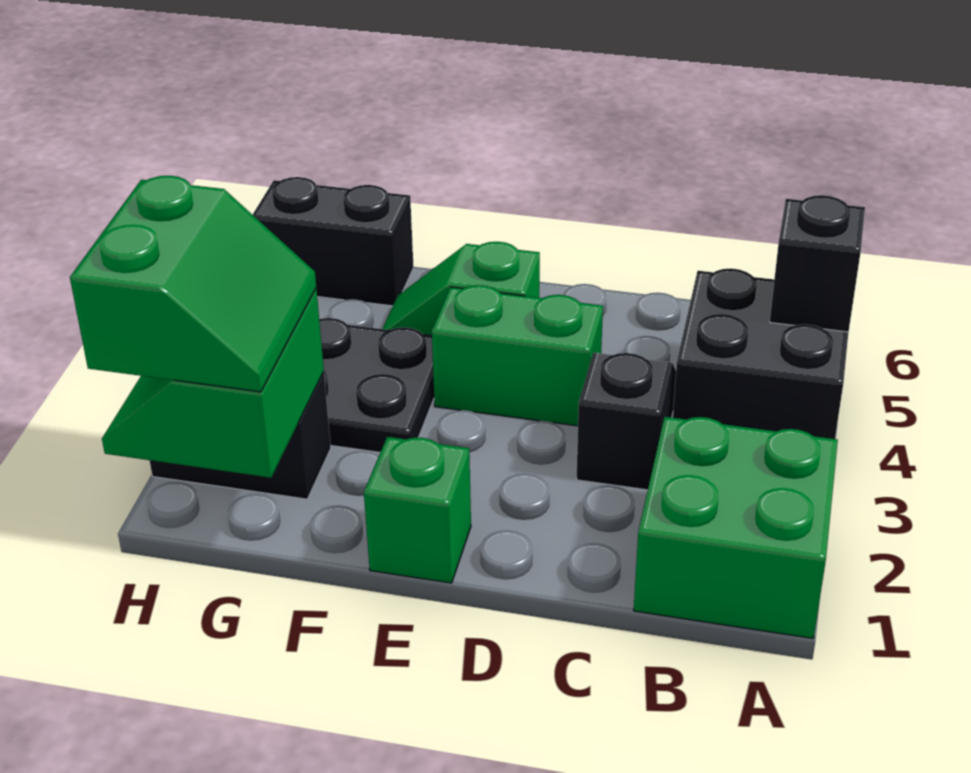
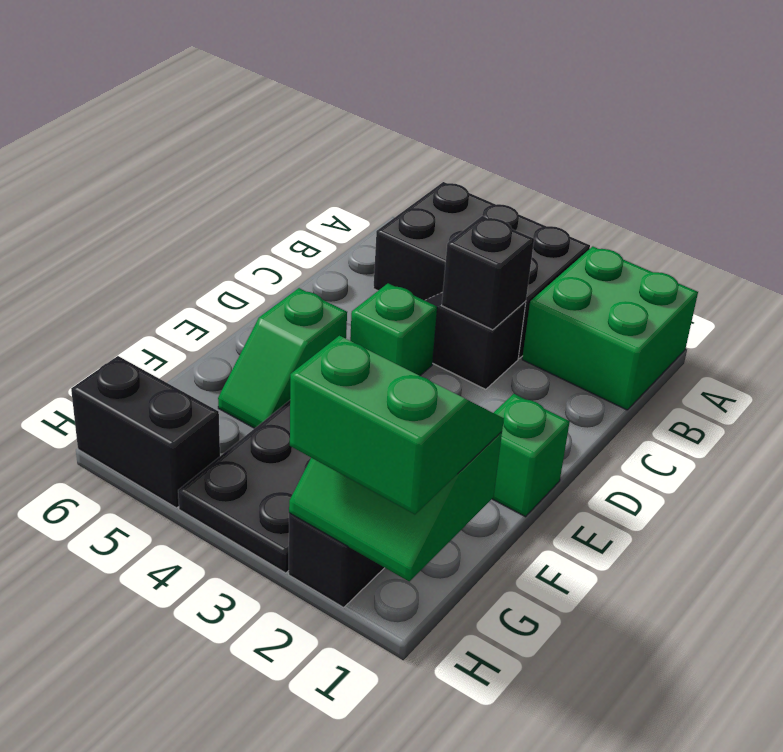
black brick A4:B5 level 1 -> black brick A3:B5 level 1
black brick A5 level 2 -> black brick C3 level 2
green brick D4:E4 level 1 -> green brick D4 level 1
black brick G6:H6 level 1 -> black brick H5:H6 level 1

